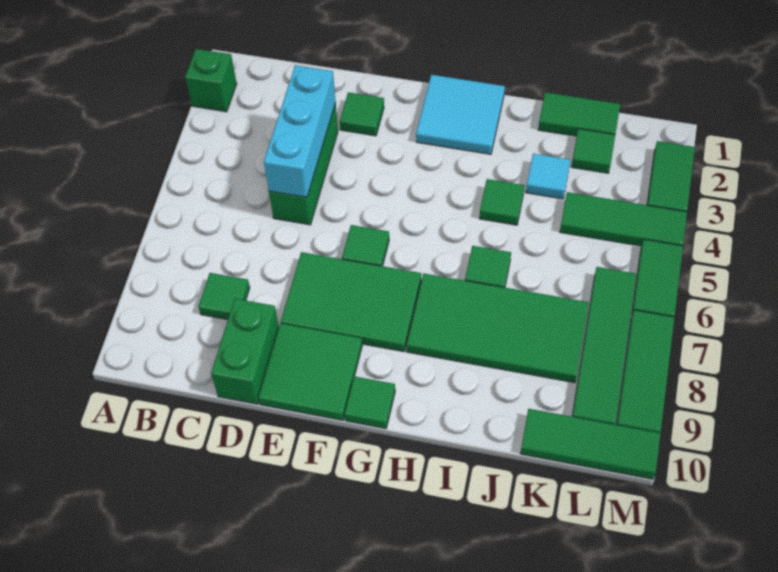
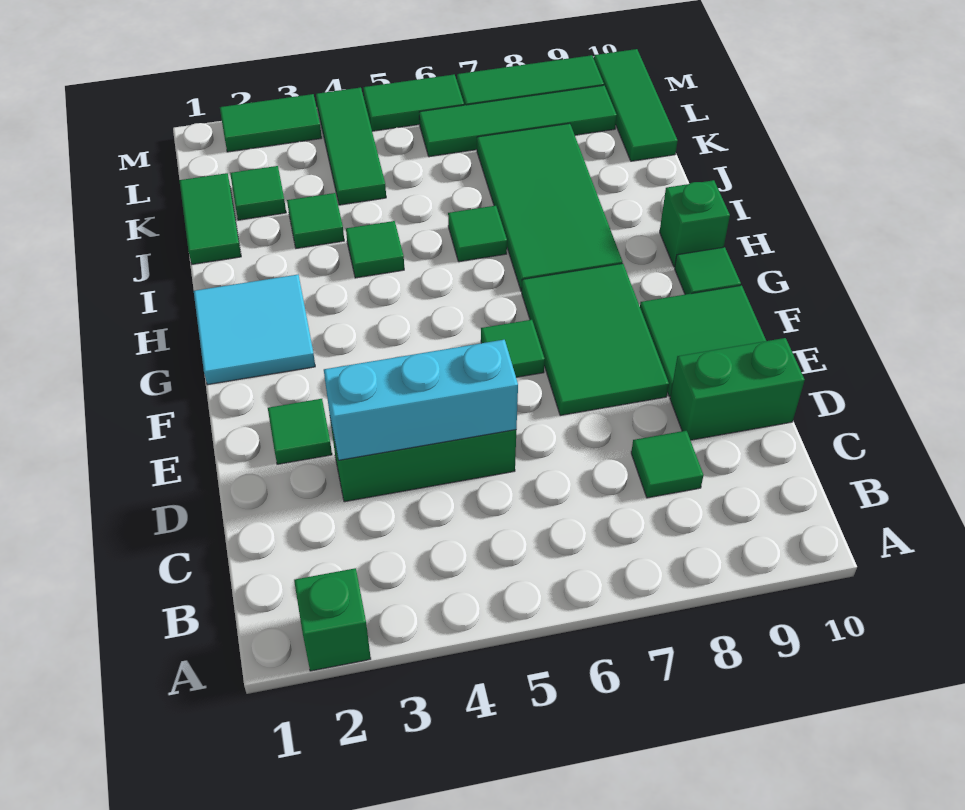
none -> green brick H10 level 1
cyan tile J3 level 1 -> green tile J3 level 1

